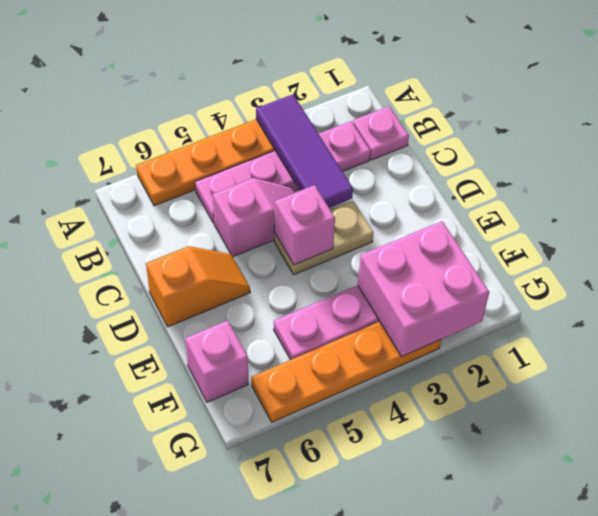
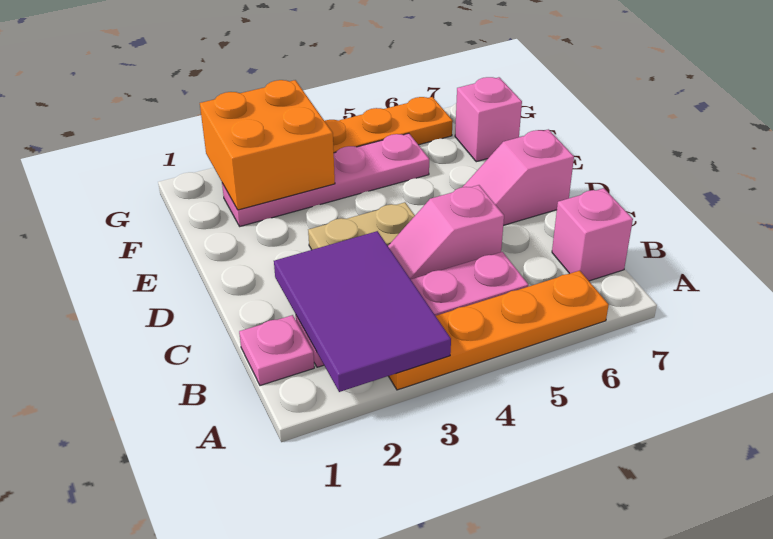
purple tile A3:C3 level 2 -> purple tile A2:C3 level 2
pink brick D4 level 2 -> pink brick B7 level 1
orange slope D6:D7 level 1 top 7 -> pink slope D6:D7 level 1 top 7
pink brick F2:G3 level 2 -> orange brick F2:G3 level 2

